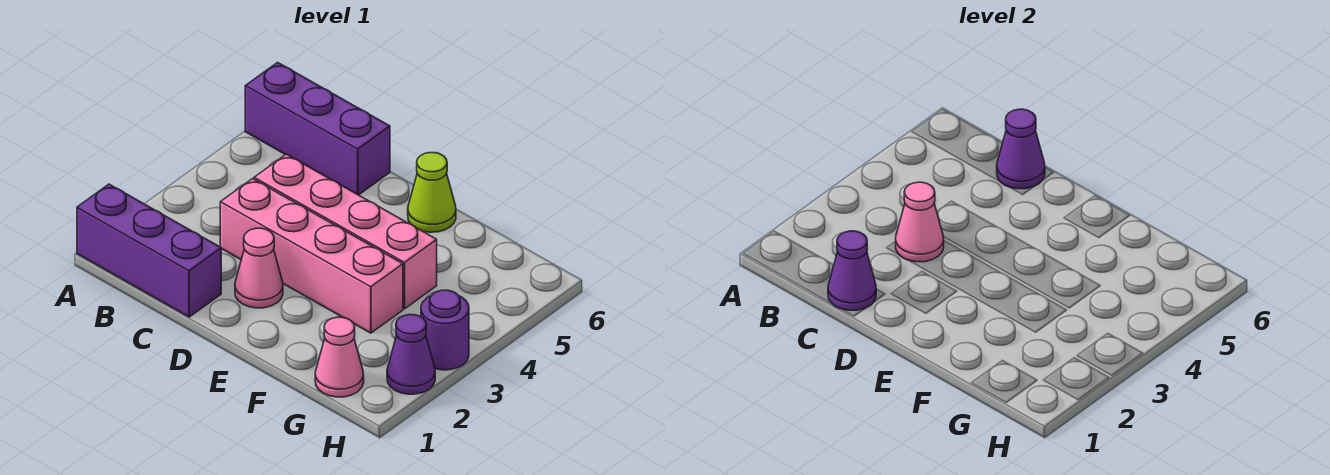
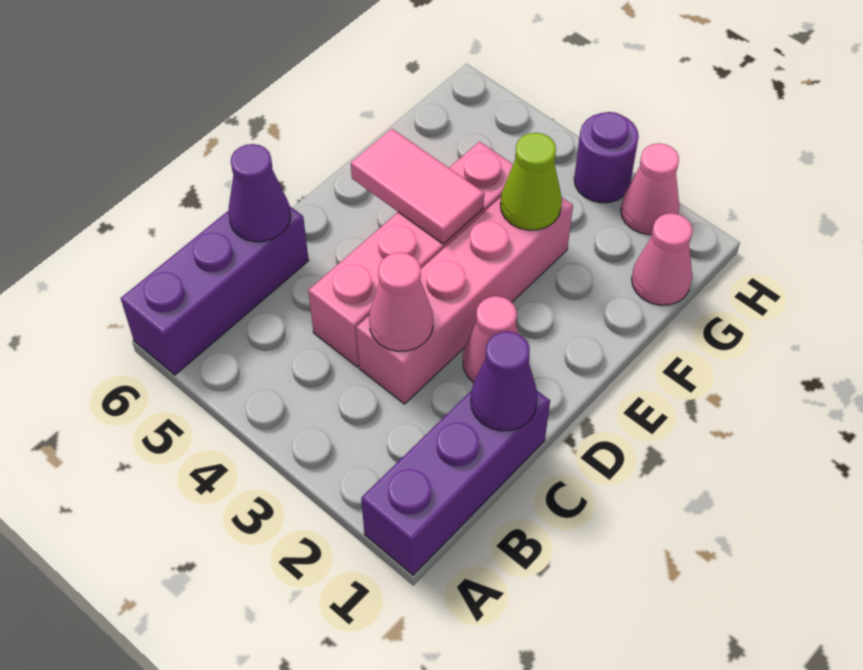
none -> pink tile E4:E5 level 2
lime cone E6 level 1 -> lime cone F3 level 2
purple cone H2 level 1 -> pink cone H2 level 1

